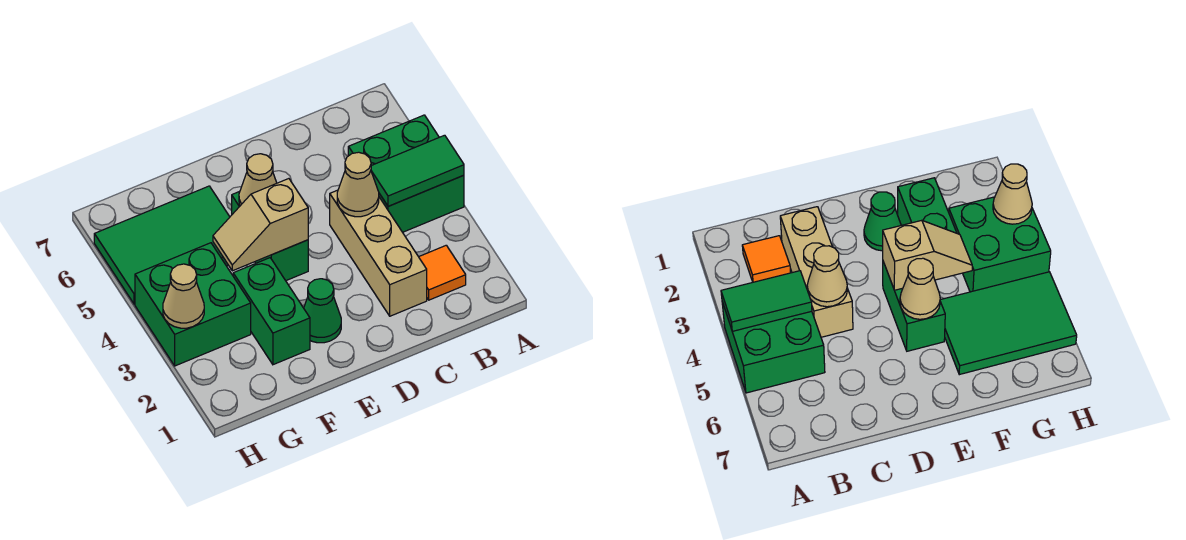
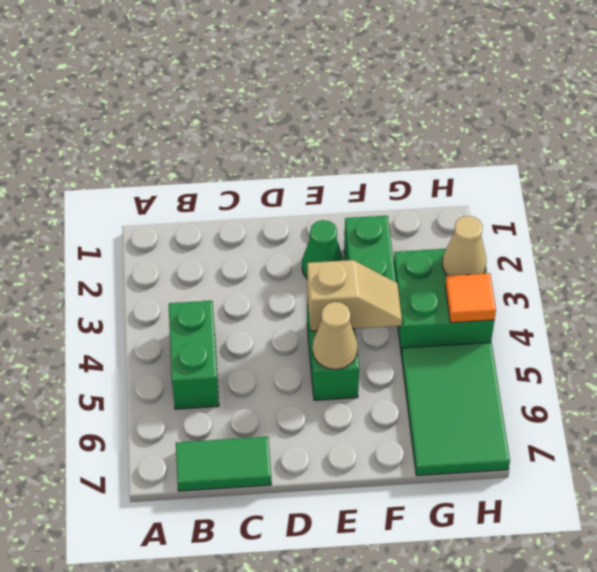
green brick A4:B5 level 1 -> green brick B4:B5 level 1
green tile A4:B4 level 2 -> green tile B7:C7 level 1
orange tile B2 level 1 -> orange tile H4 level 2
tan brick C2:C4 level 1 -> none
tan cone C4 level 2 -> none
green tile F5:H6 level 1 -> green tile G5:H7 level 1

